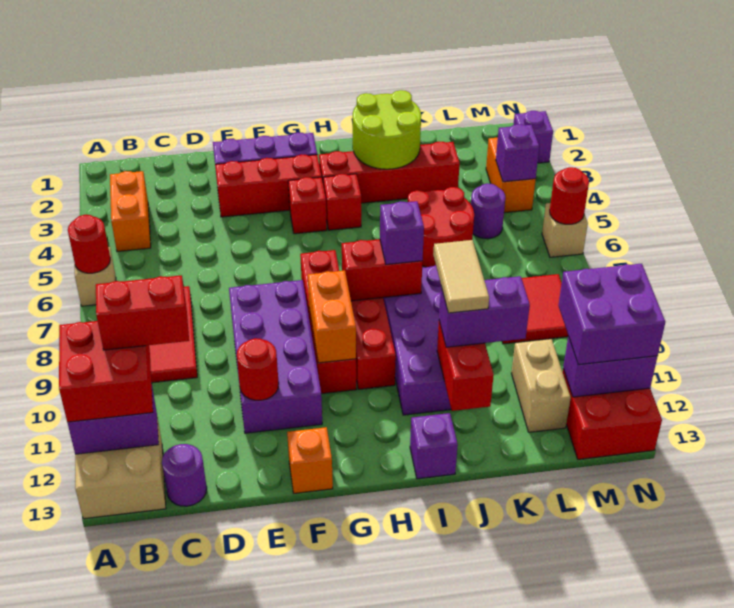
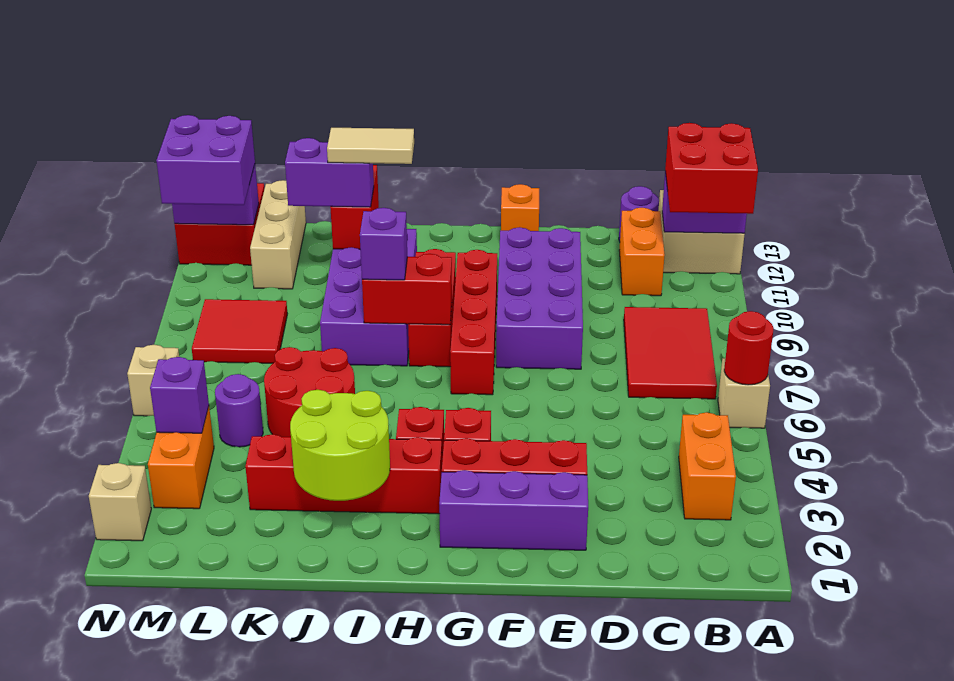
red brick B11:C11 level 4 -> none
red round brick E11 level 2 -> none
orange brick G9:G10 level 2 -> orange brick C11:C12 level 1
purple brick I13 level 1 -> none
tan tile J10:J11 level 4 -> tan tile I11:J11 level 4
tan brick L11:L12 level 1 -> tan brick L11:L13 level 1
purple brick N2 level 1 -> tan brick N2 level 1
red round brick N6 level 2 -> none

